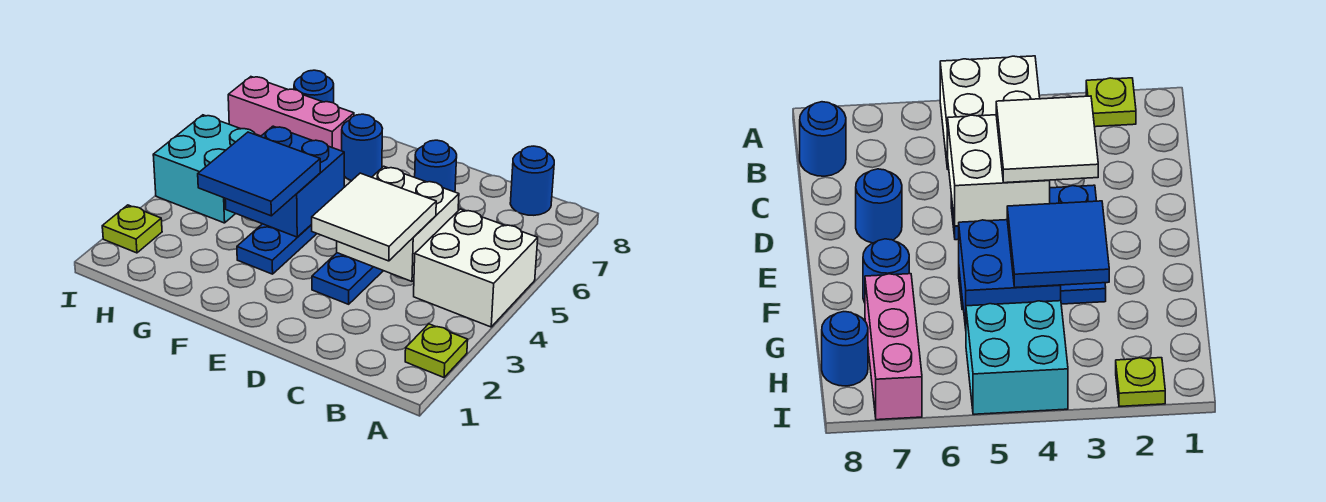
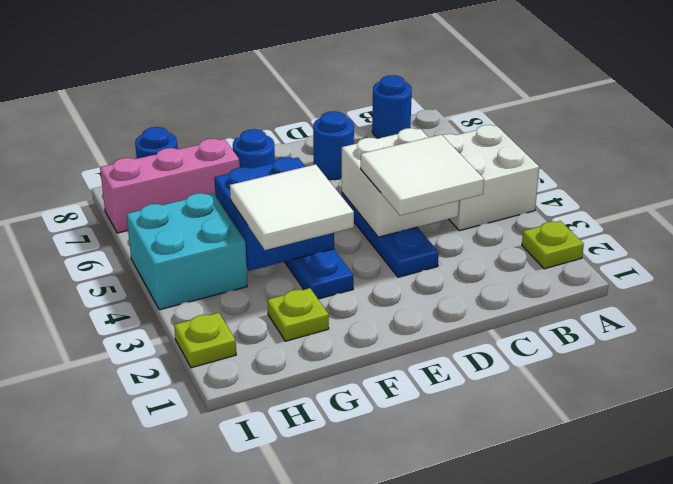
blue tile F3:G4 level 3 -> white tile F3:G4 level 3
none -> lime plate G2 level 1

